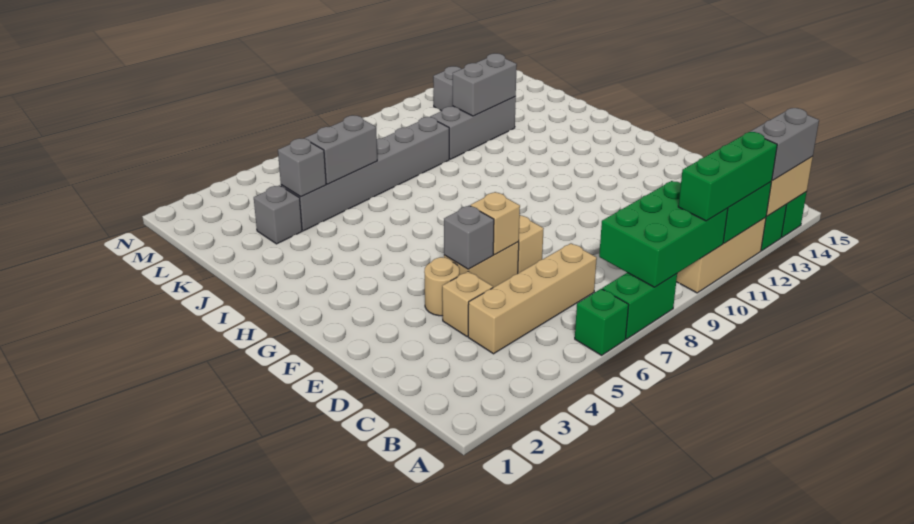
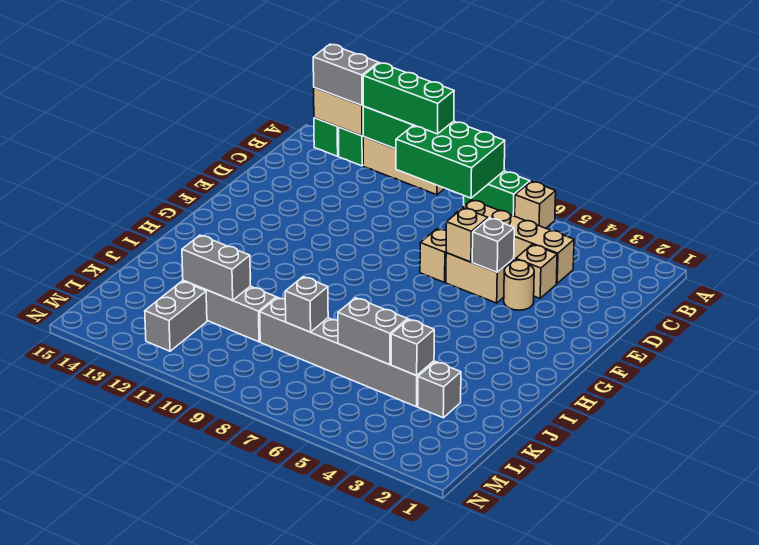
green brick A6 level 1 -> tan brick A6 level 1
none -> grey brick K8 level 2

